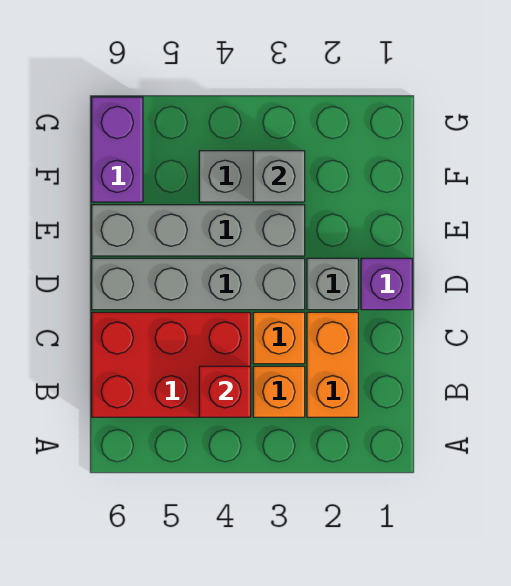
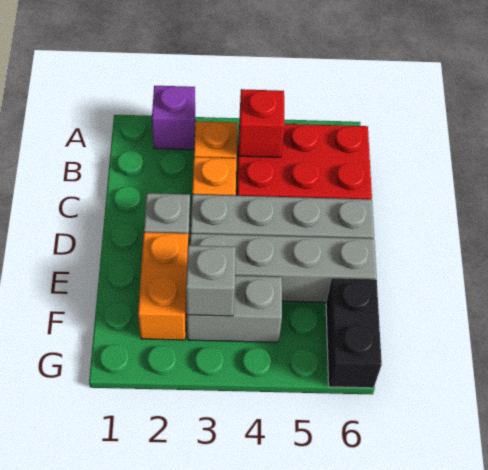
orange brick B2:C2 level 1 -> orange brick E2:F2 level 1
purple brick D1 level 1 -> purple brick A2 level 1
purple brick F6:G6 level 1 -> black brick F6:G6 level 1

